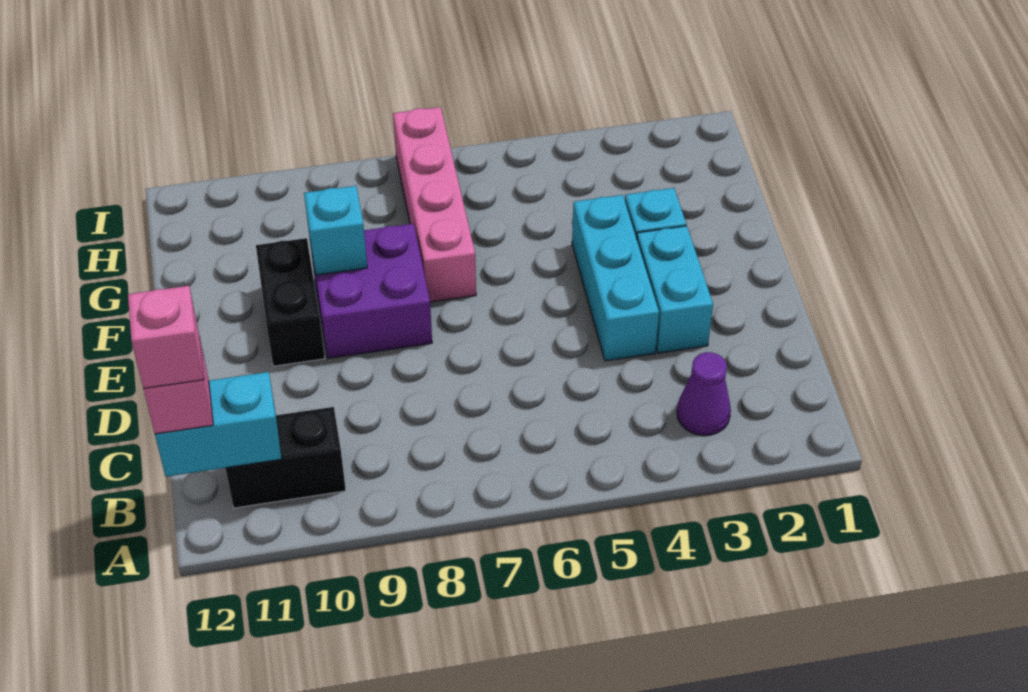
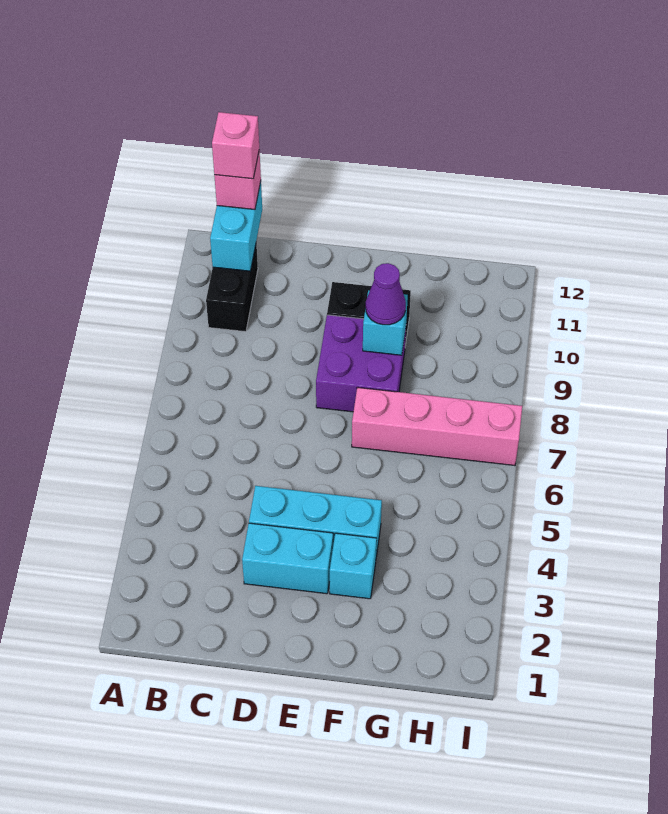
purple cone B3 level 1 -> purple cone F9 level 3

